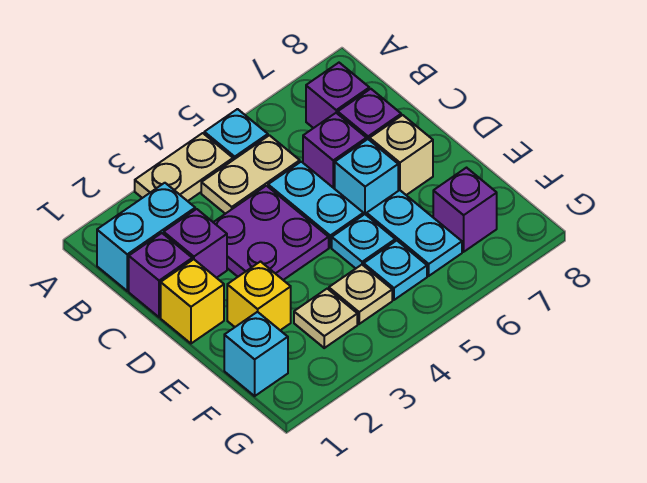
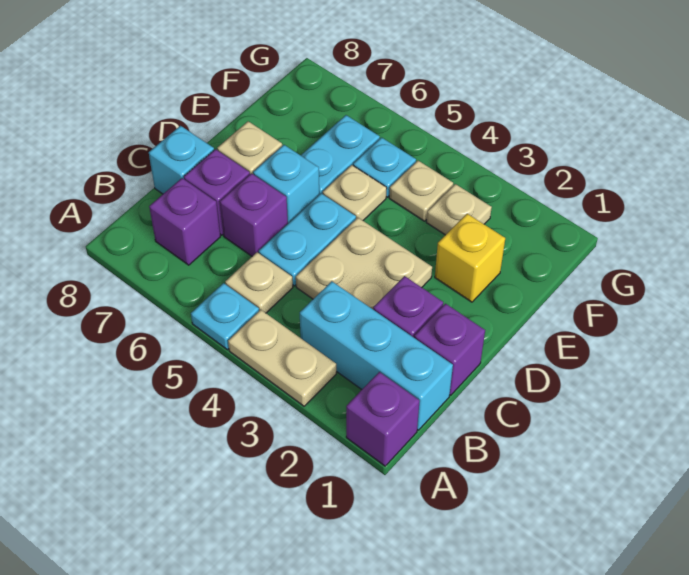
cyan brick B1:B2 level 1 -> cyan brick B1:B3 level 1
tan plate B4:B5 level 1 -> tan plate B5 level 1
purple plate C3:D4 level 1 -> tan plate C3:D4 level 1
yellow brick D1 level 1 -> none
cyan plate E5 level 1 -> tan plate E5 level 1
cyan brick F1 level 1 -> cyan brick C8 level 1
purple brick F7 level 1 -> purple brick A1 level 1

